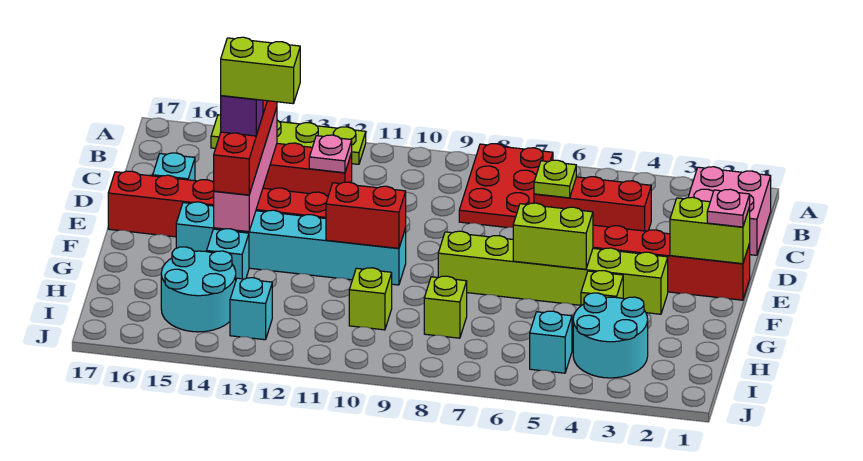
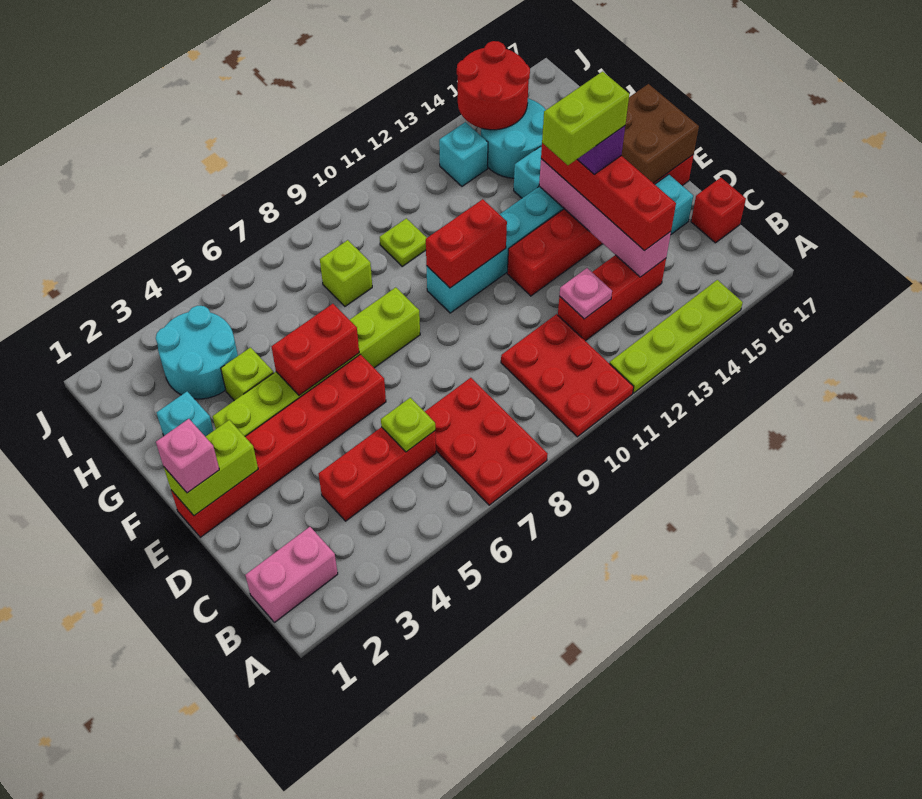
none -> red plate A10:C11 level 1
pink brick B1:C2 level 1 -> pink brick B1:B2 level 1
none -> red brick C17 level 1
pink plate E1 level 3 -> pink brick E1 level 3
none -> brown brick E16:F17 level 2
lime brick F5:F6 level 2 -> red brick F5:F6 level 2
lime brick H10 level 1 -> lime plate H10 level 1
cyan brick I5 level 1 -> cyan brick G2 level 1
none -> red round brick I14:J15 level 2

